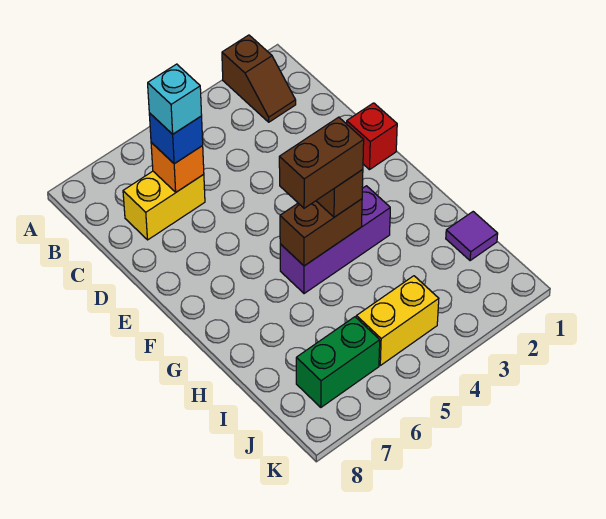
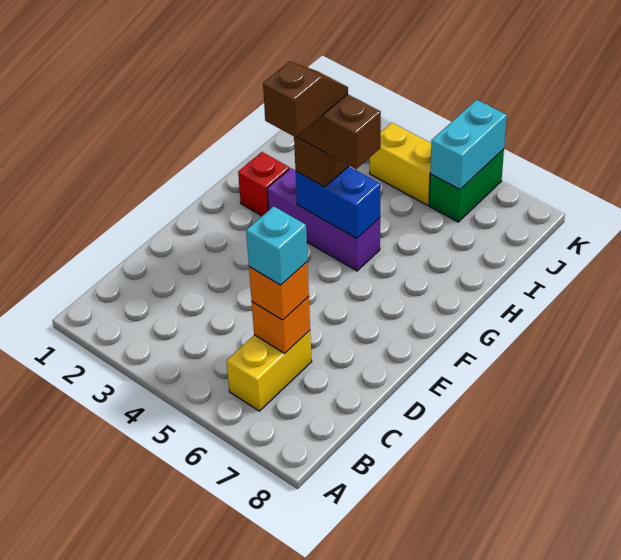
brown slope A2:B2 level 1 top A -> brown slope F4:G4 level 5 top F
yellow brick C6:C7 level 1 -> yellow brick B6:C6 level 1
blue brick C6 level 3 -> orange brick C6 level 3
red brick E1 level 1 -> red brick G2 level 1
brown brick G4:G5 level 2 -> blue brick G4:G5 level 2
purple tile I1 level 1 -> none
green brick J6:J7 level 1 -> green brick J6:K6 level 1
none -> cyan brick J6:K6 level 2

